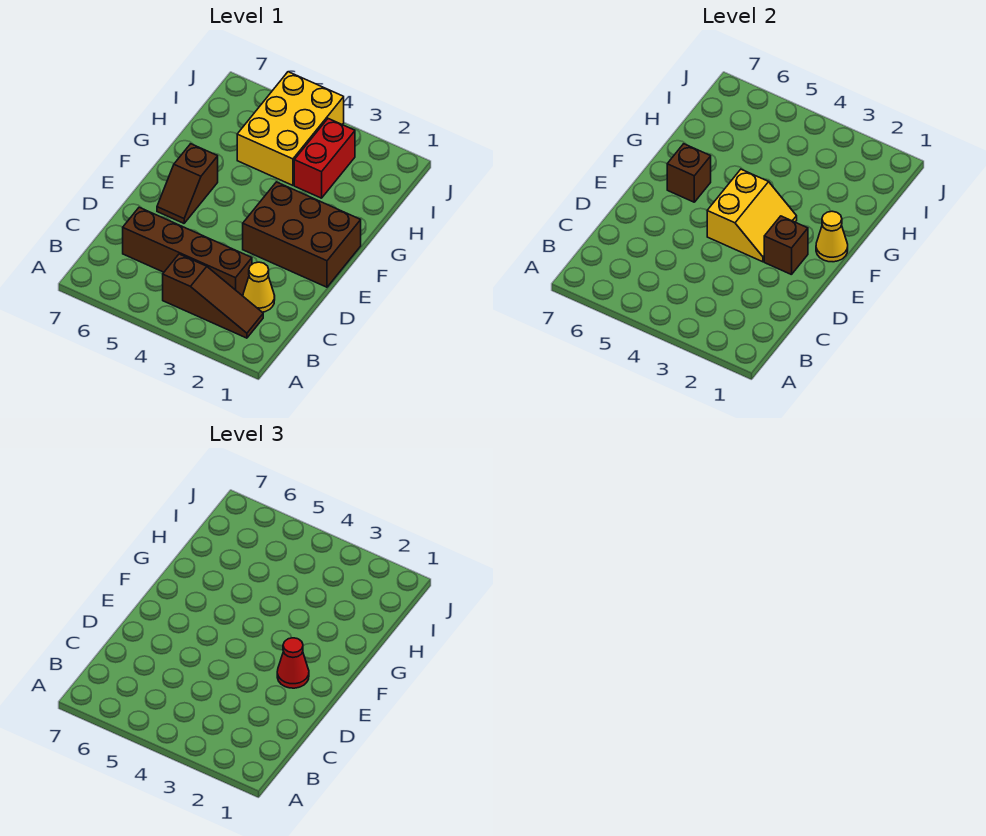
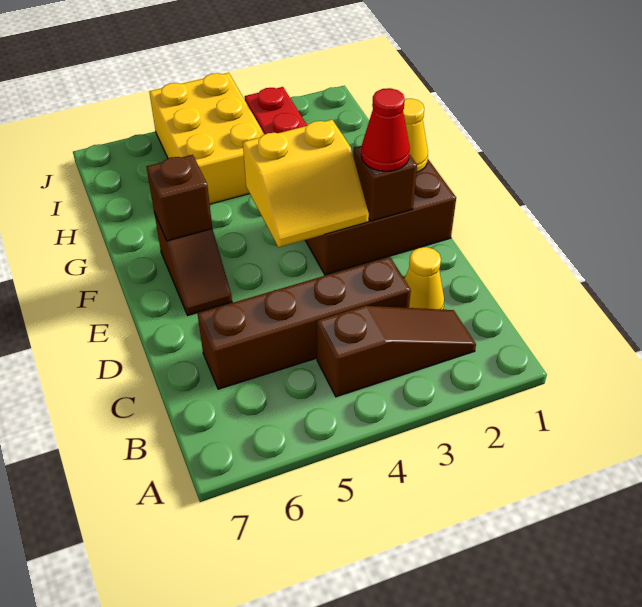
yellow slope E3:F4 level 2 top 4 -> yellow slope E3:F4 level 2 top F

